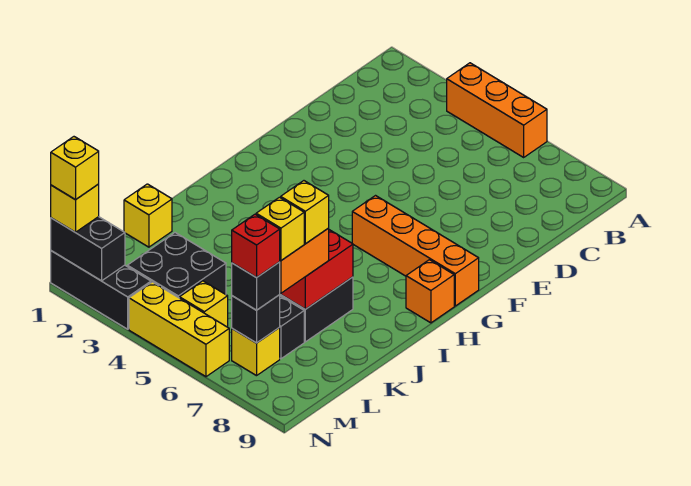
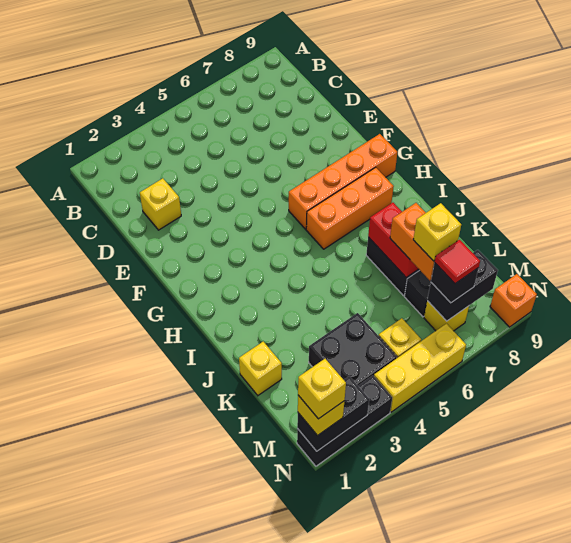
orange brick A4:A6 level 1 -> orange brick H6:H8 level 1
orange brick H9 level 1 -> orange brick N9 level 1
yellow brick K7 level 4 -> yellow brick D2 level 1
black brick M7 level 2 -> black brick M7:M8 level 2
red brick M7 level 4 -> red tile M7 level 4

